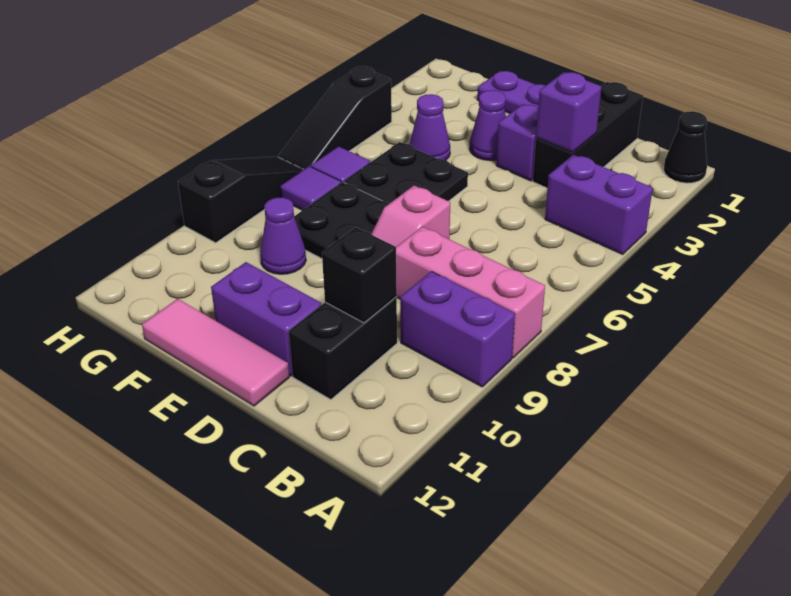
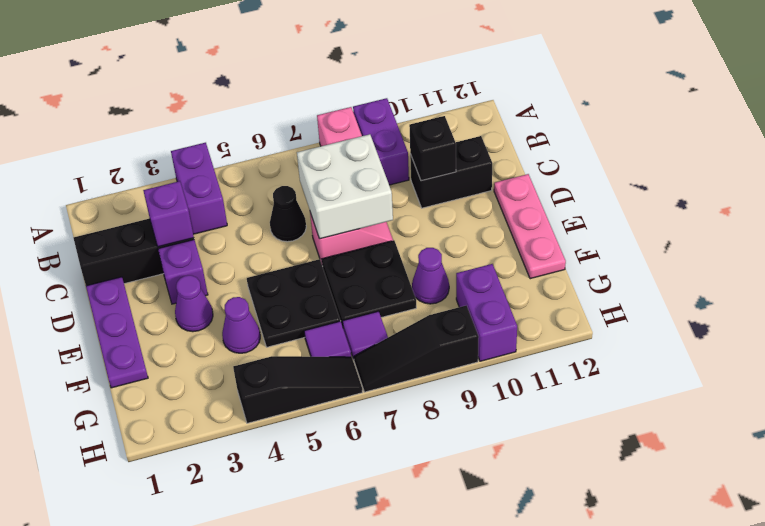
black cone A1 level 1 -> black cone C6 level 1
none -> white brick C7:D8 level 2
purple brick D11:E11 level 1 -> purple brick G10:H10 level 1
pink tile D12:F12 level 1 -> pink plate D12:F12 level 1

